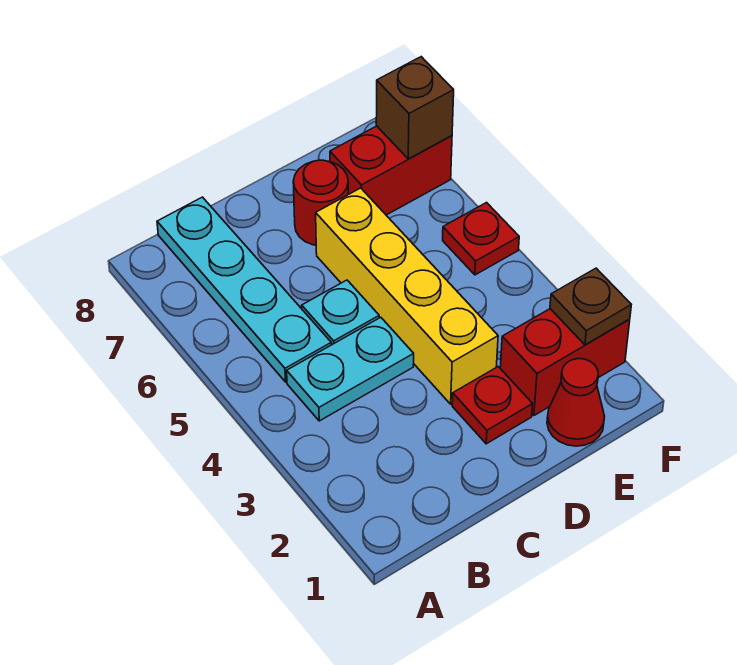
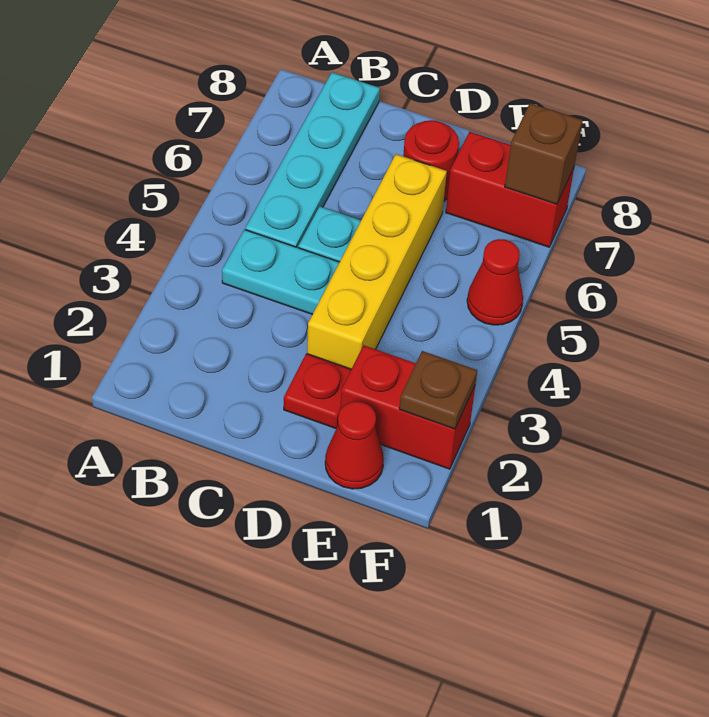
red plate F5 level 1 -> red cone F5 level 1

